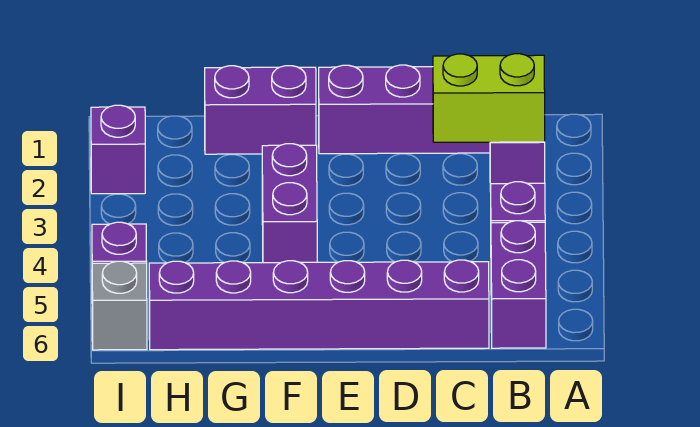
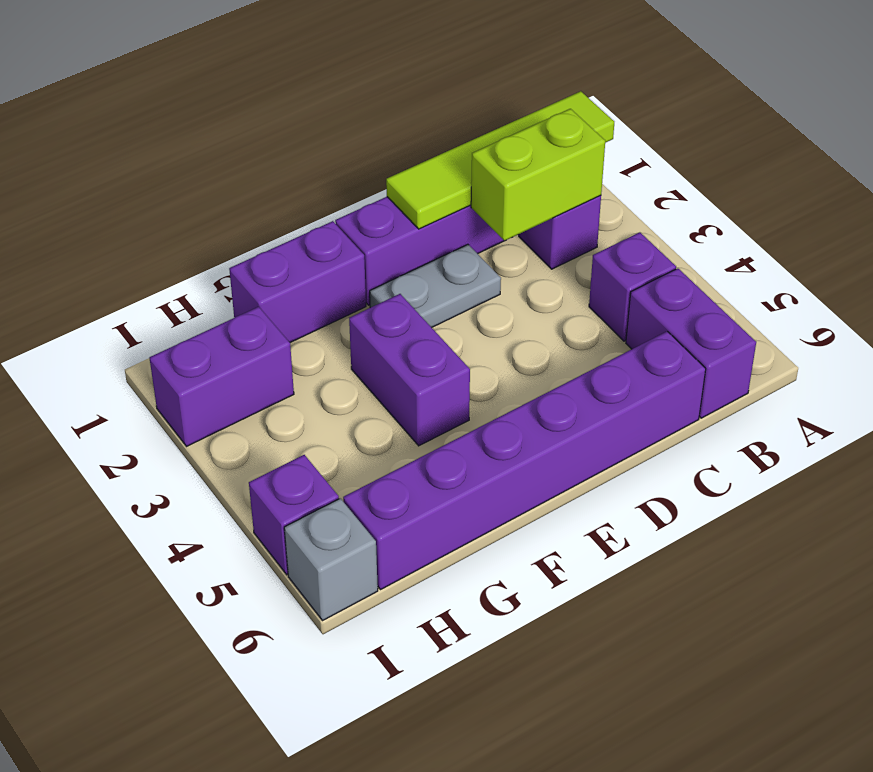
none -> lime tile A1:D1 level 2
none -> grey plate D2:E2 level 1
purple brick I2 level 1 -> purple brick H2:I2 level 1

